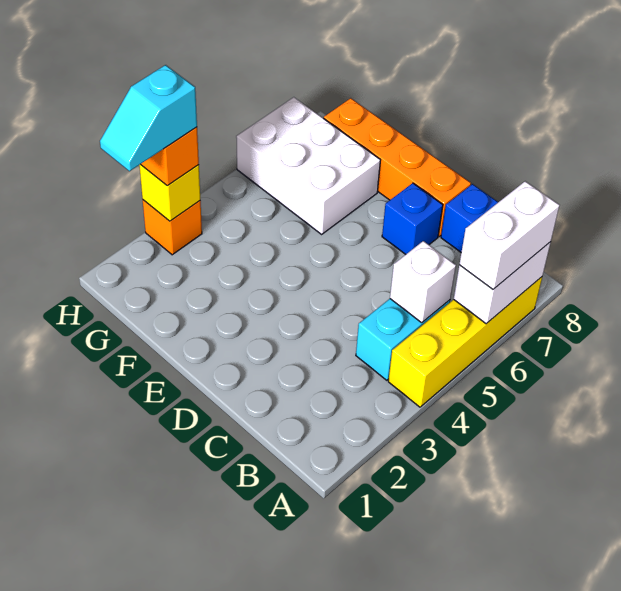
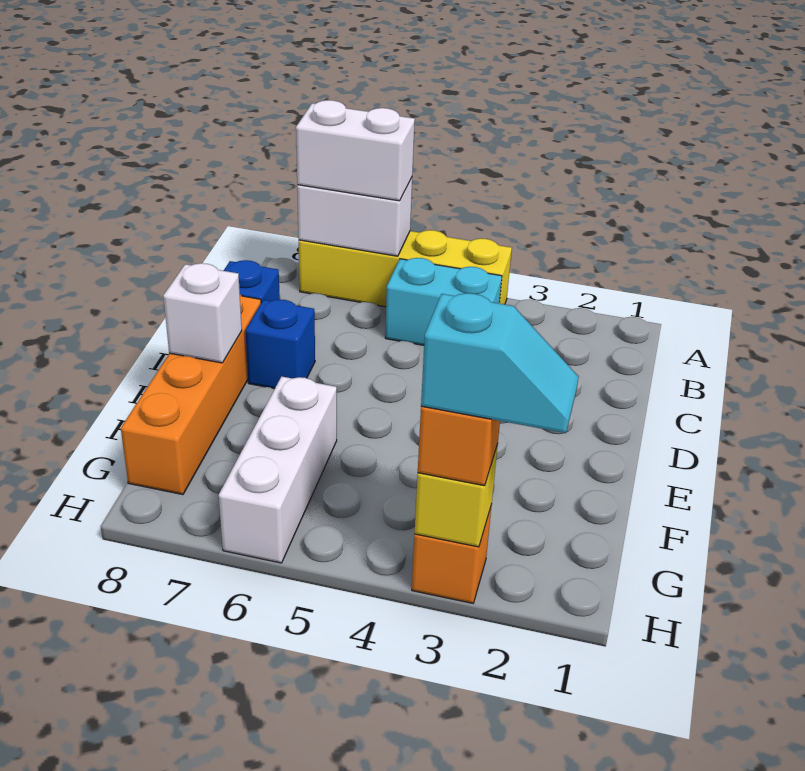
white brick B5 level 2 -> white brick E8 level 2
white brick F6:H7 level 1 -> white brick F6:H6 level 1

